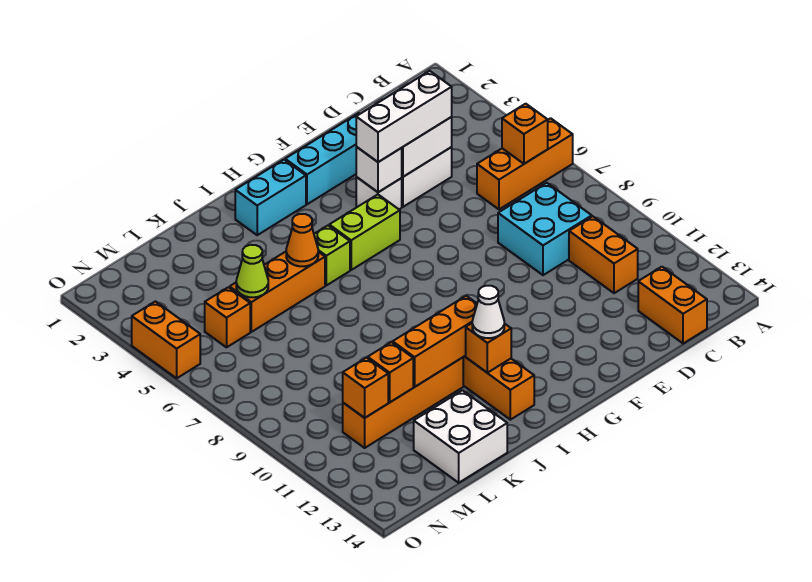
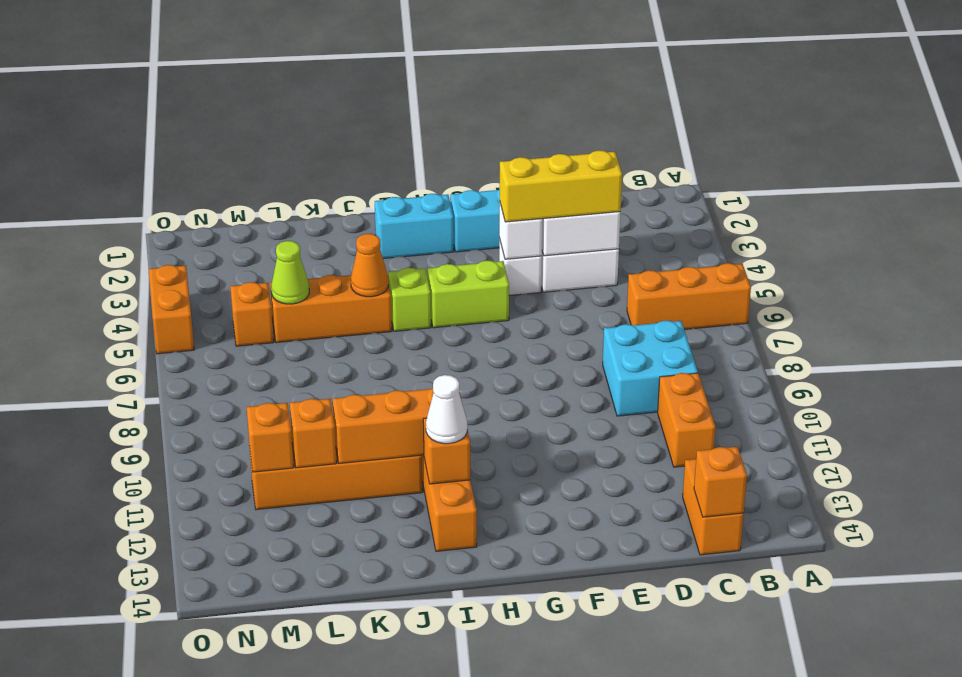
orange brick B6 level 2 -> orange brick C14 level 2
white brick D4:F4 level 3 -> yellow brick D4:F4 level 3
white brick K13:L14 level 1 -> none

